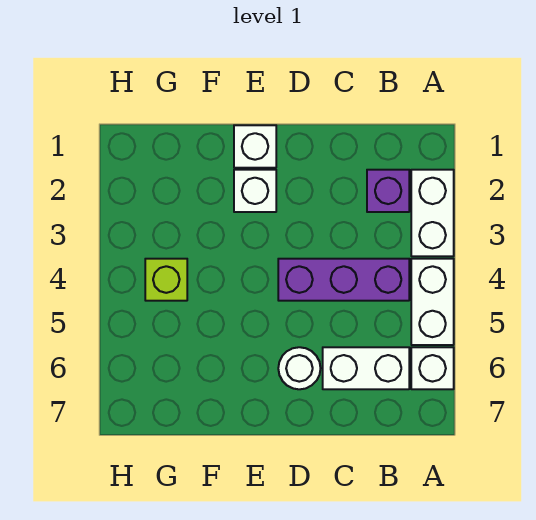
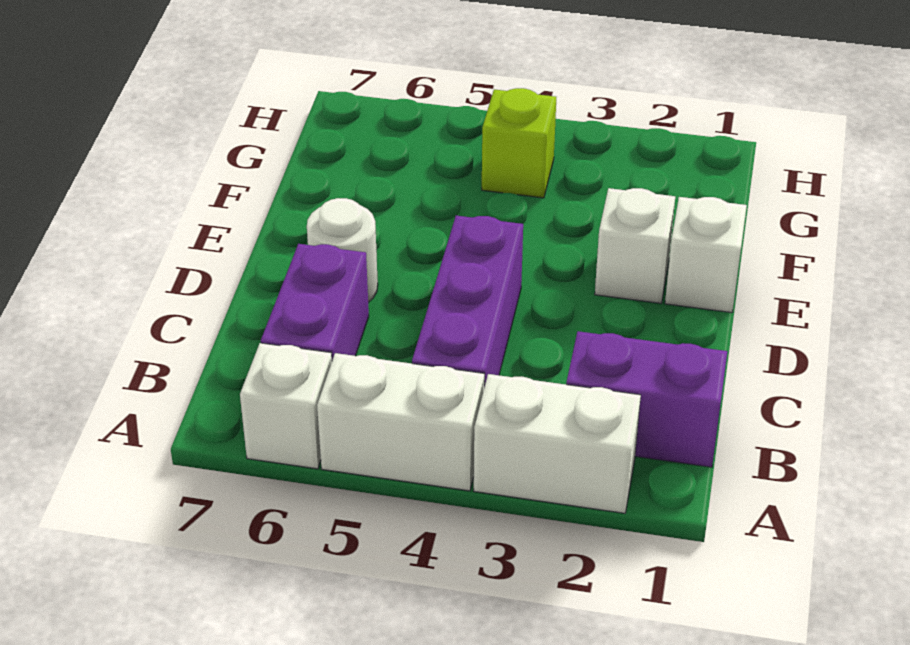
purple brick B2 level 1 -> purple brick B1:B2 level 1
white brick B6:C6 level 1 -> purple brick B6:C6 level 1

